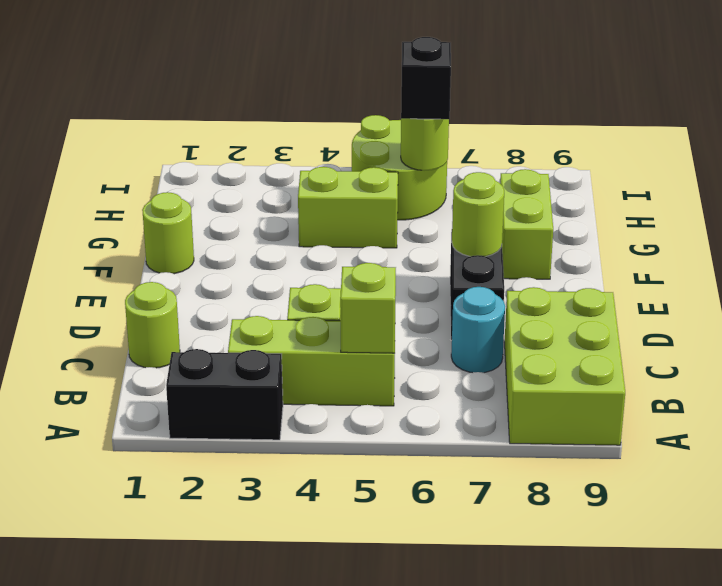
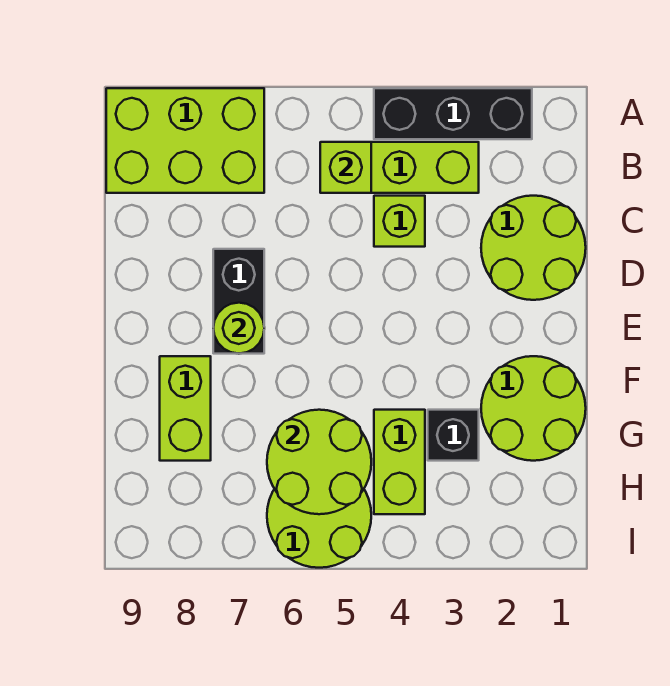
black brick A2:A3 level 1 -> black brick A2:A4 level 1
lime brick A8:C9 level 1 -> lime brick A7:B9 level 1
lime round brick C1 level 1 -> lime round brick C1:D2 level 1
cyan round brick C7 level 1 -> none
lime round brick F1 level 1 -> lime round brick F1:G2 level 1
lime brick G4:G5 level 1 -> lime brick G4:H4 level 1
lime round brick H6 level 2 -> lime round brick G5:H6 level 2
black brick H6 level 3 -> black brick G3 level 1

